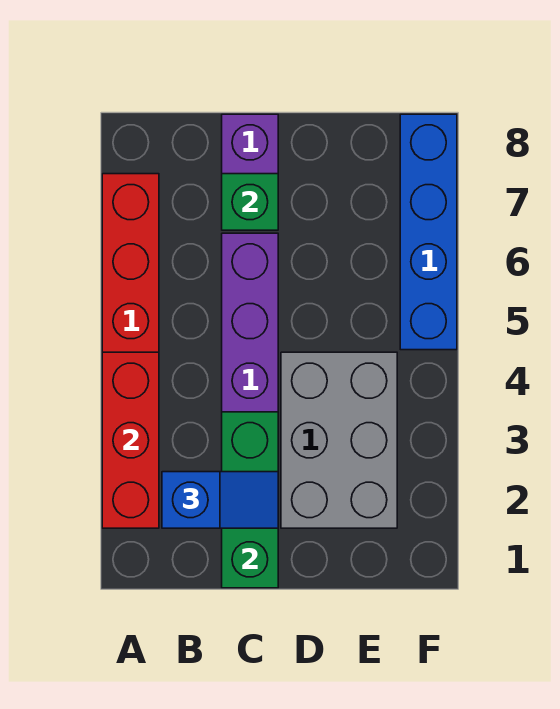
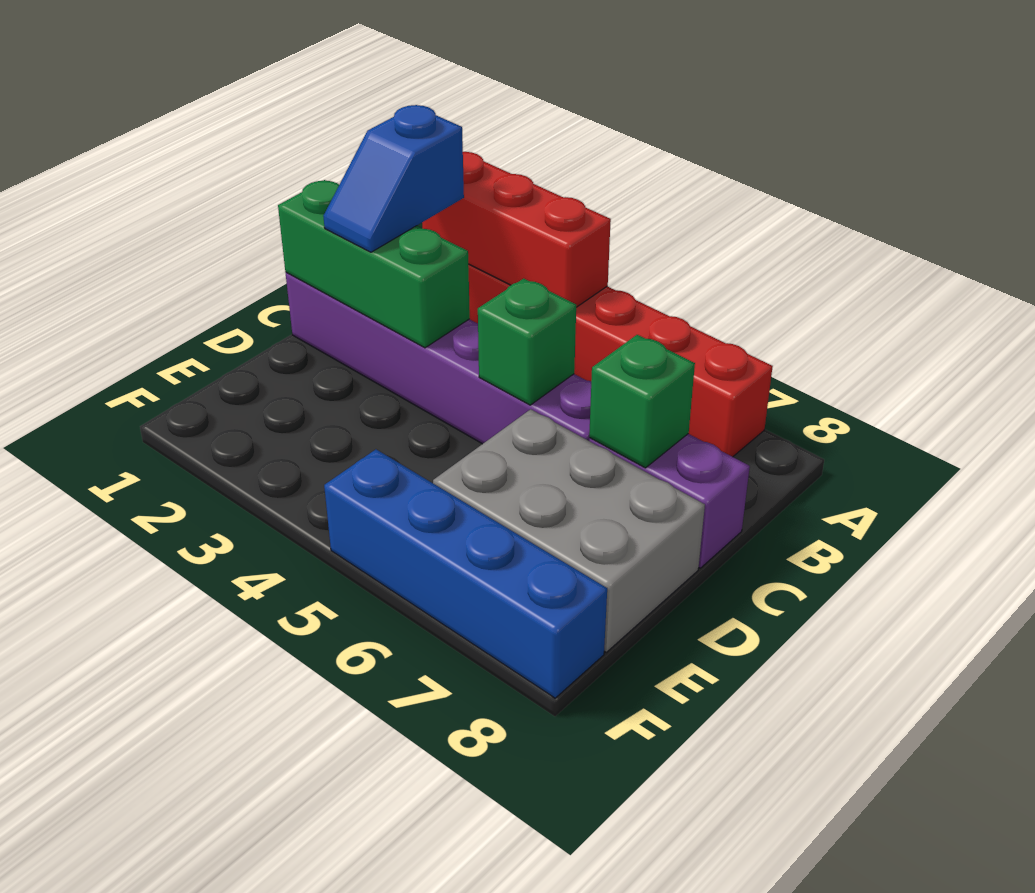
none -> green brick C5 level 2
grey brick D2:E4 level 1 -> grey brick D6:E8 level 1

